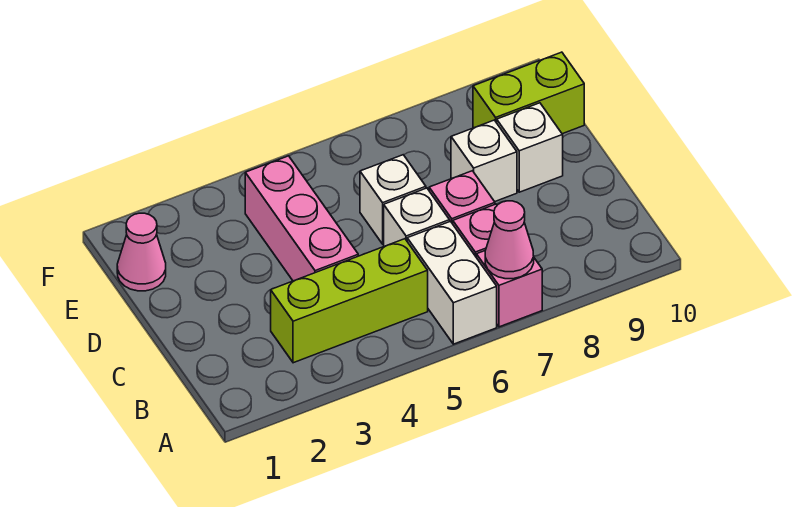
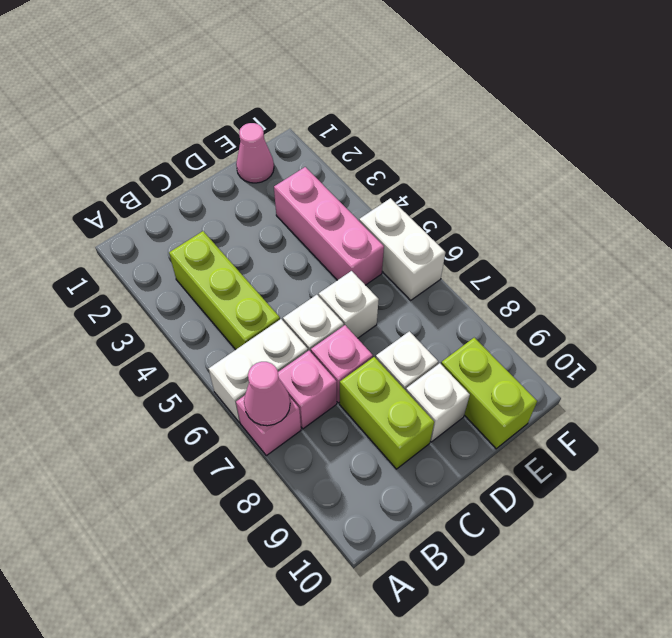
pink brick C4:E4 level 1 -> pink brick E3:E5 level 1
none -> lime brick C8:C9 level 1
none -> white brick F5:F6 level 1

